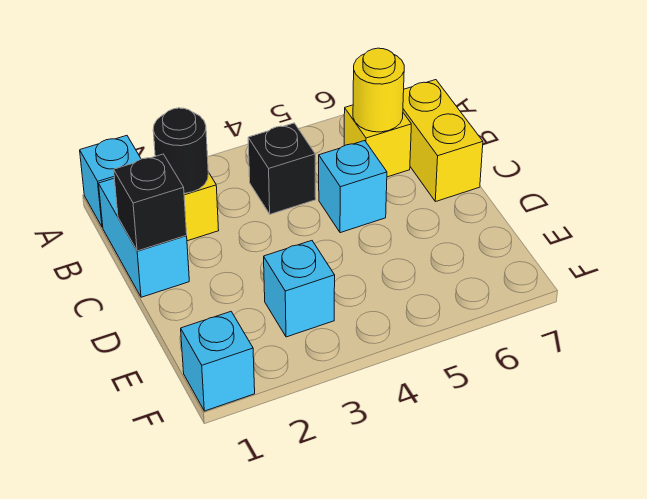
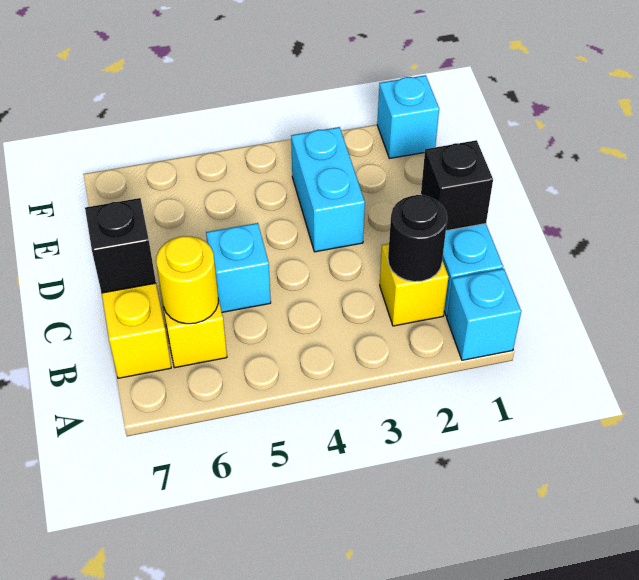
black brick B4 level 1 -> black brick C7 level 2
cyan brick E3 level 1 -> cyan brick D3:E3 level 1

